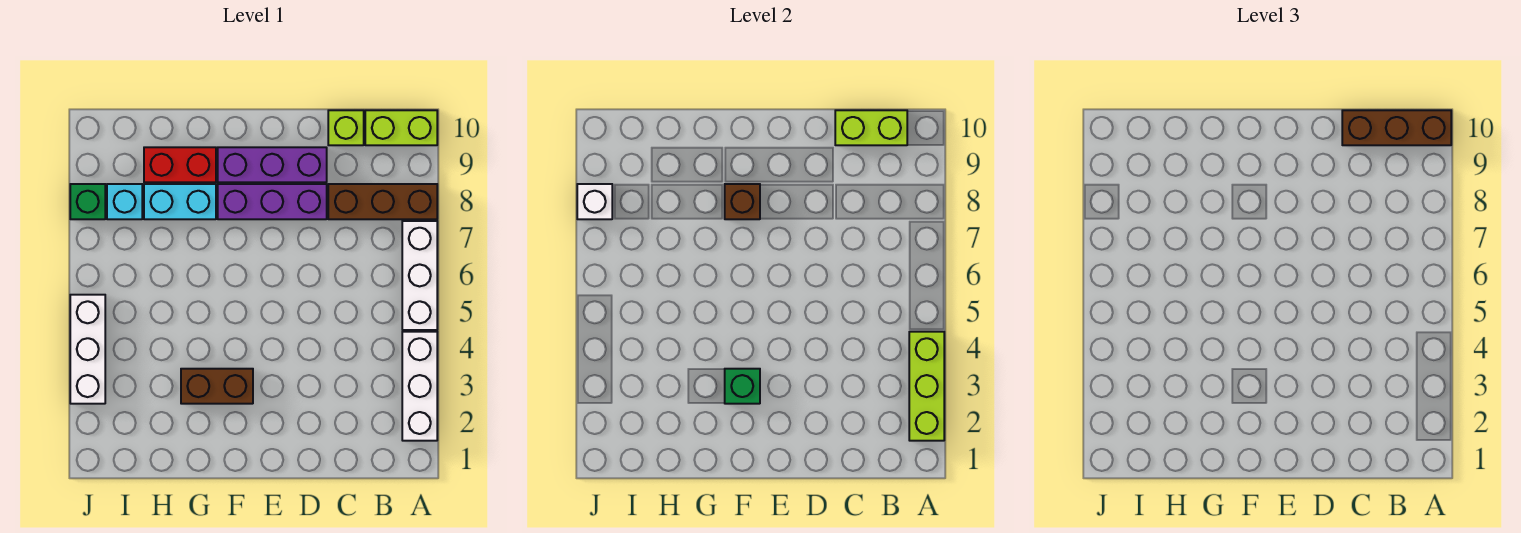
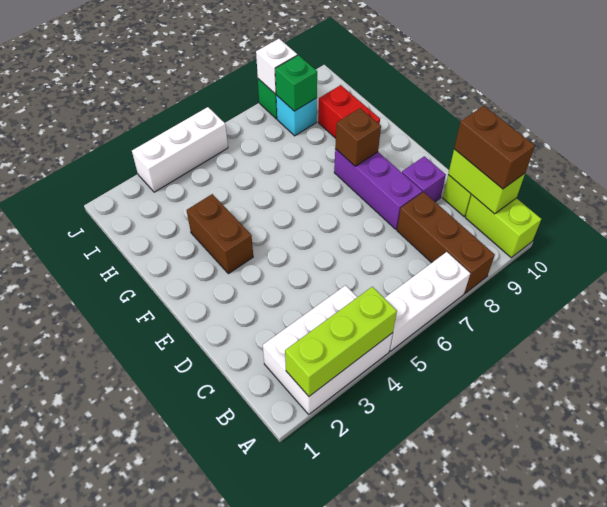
white brick A2:A4 level 1 -> white brick A2:B4 level 1
brown brick A10:C10 level 3 -> brown brick B10:C10 level 3
purple brick D9:F9 level 1 -> purple brick D9 level 1
green brick F3 level 2 -> green brick I8 level 2
cyan brick G8:H8 level 1 -> none

